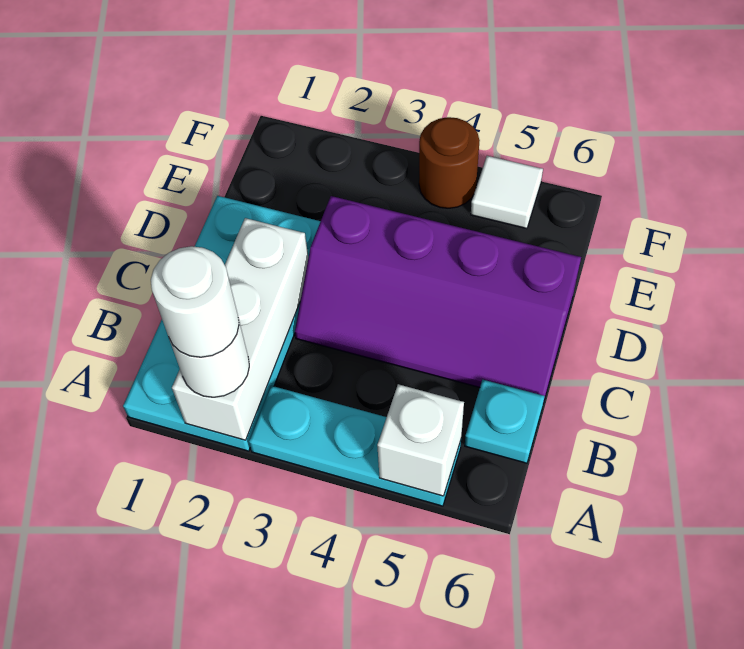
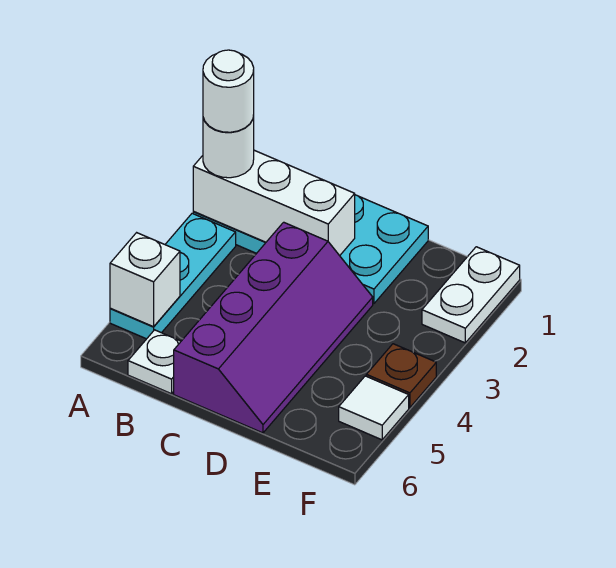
cyan plate B6 level 1 -> white plate B6 level 1
purple slope C3:D6 level 1 top D -> purple slope C3:D6 level 1 top C
none -> white plate F1:F2 level 1
brown round brick F4 level 1 -> brown plate F4 level 1

